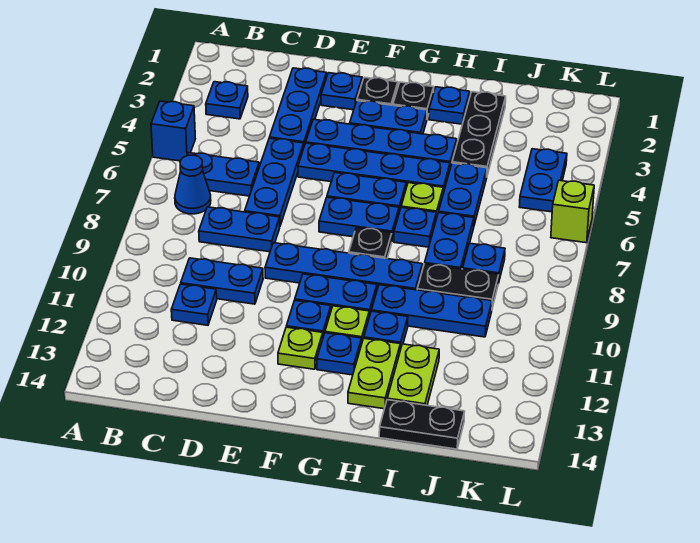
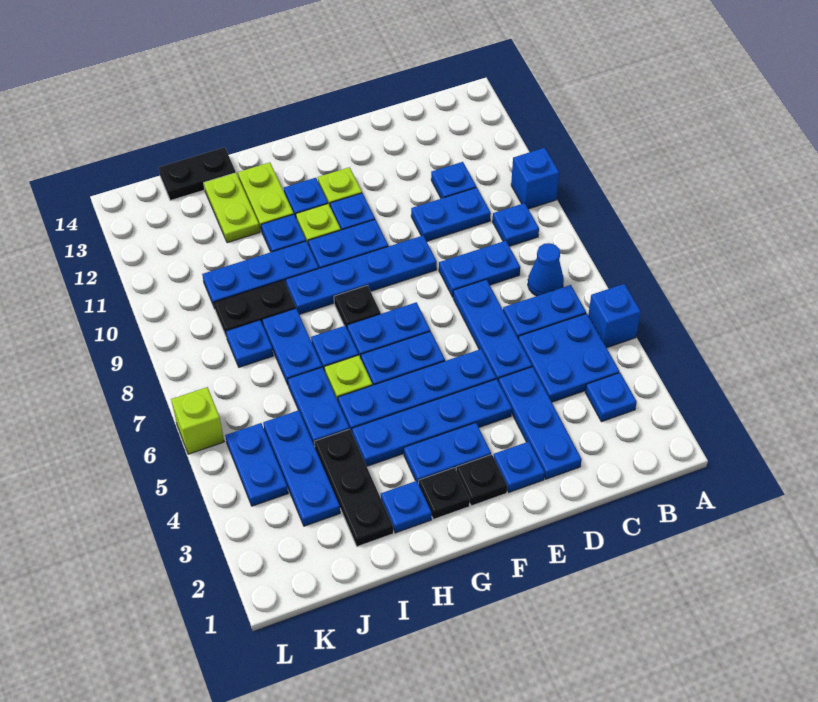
none -> blue brick A10 level 1
none -> blue plate B4:C5 level 1
none -> blue plate B9 level 1
none -> blue plate J3:J5 level 1

